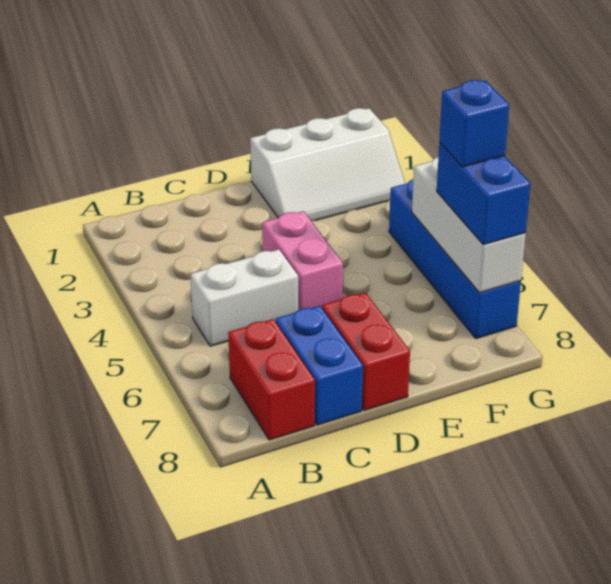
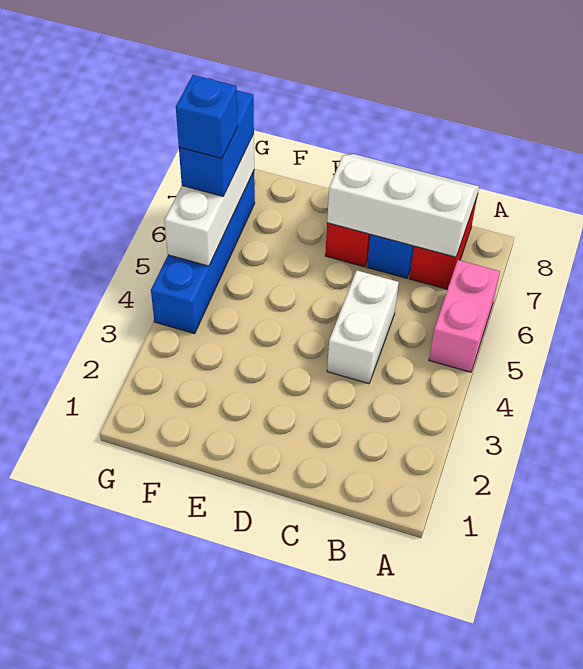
white brick B5:C5 level 1 -> white brick C4:C5 level 1
pink brick D4:D5 level 1 -> pink brick A5:A6 level 1
white slope E1:G2 level 1 top 1 -> white slope B7:D8 level 2 top 7

